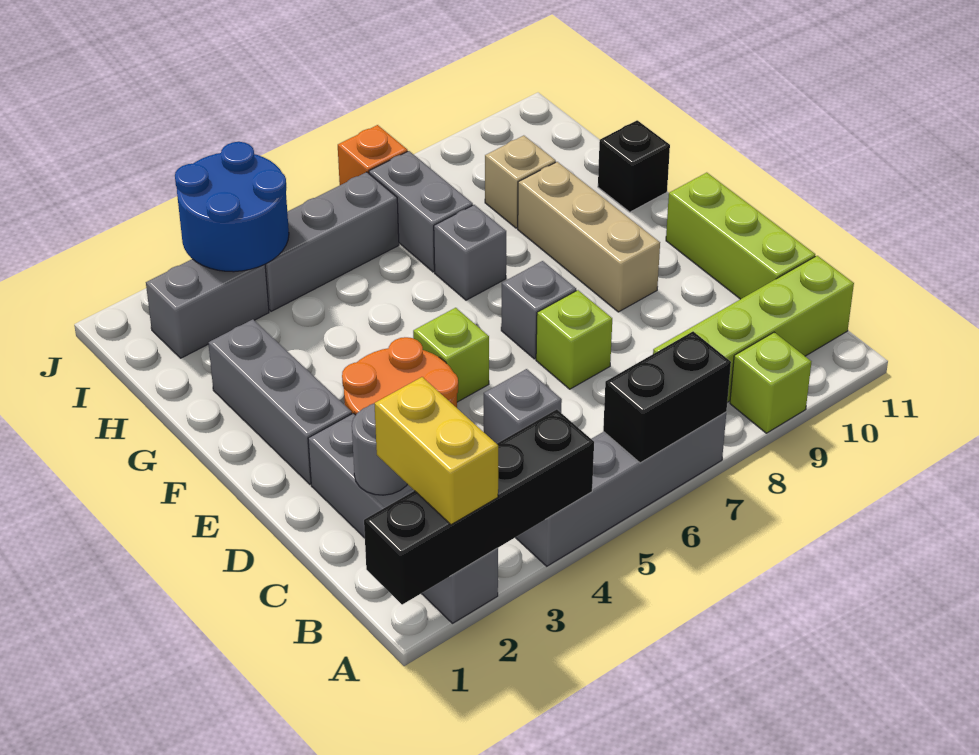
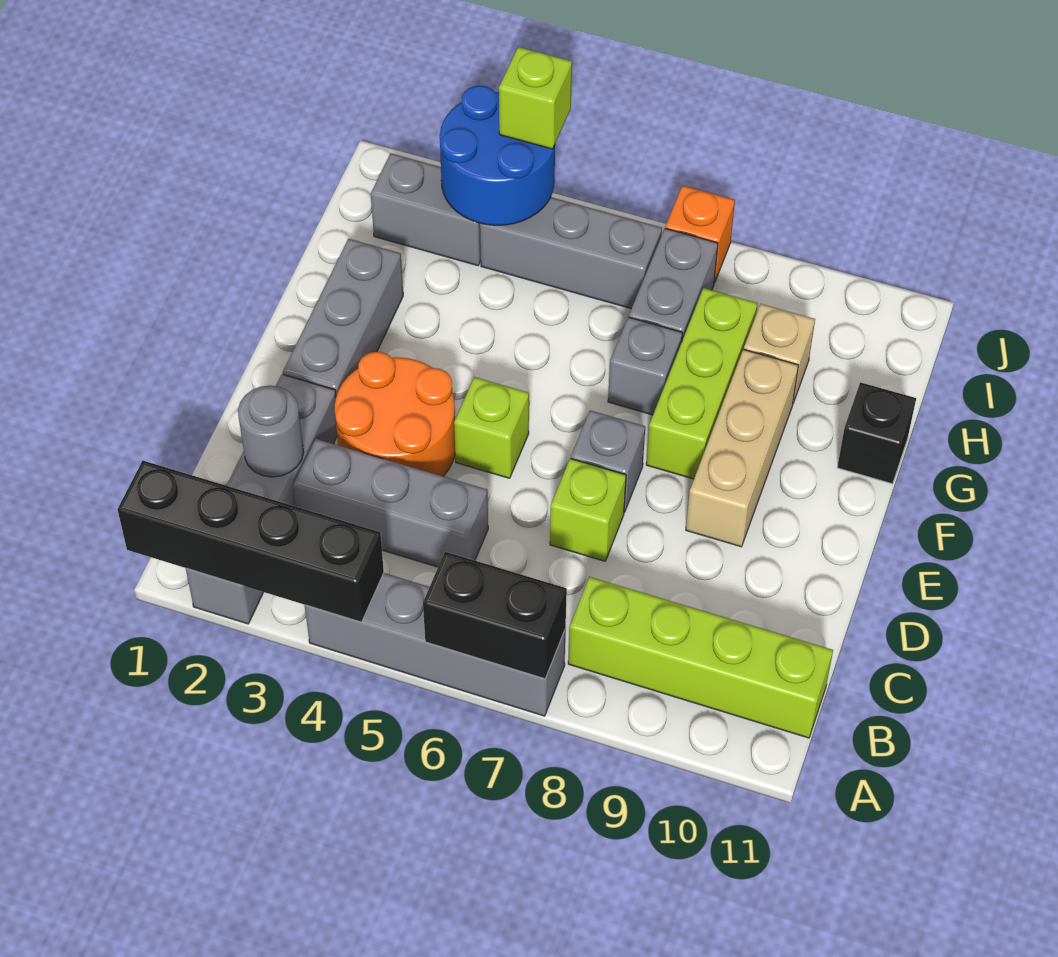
yellow brick A2:B2 level 3 -> none
lime brick A9 level 1 -> lime brick J4 level 3
grey brick C5 level 1 -> grey brick C3:C5 level 1
lime brick C11:E11 level 1 -> lime brick F8:H8 level 1

